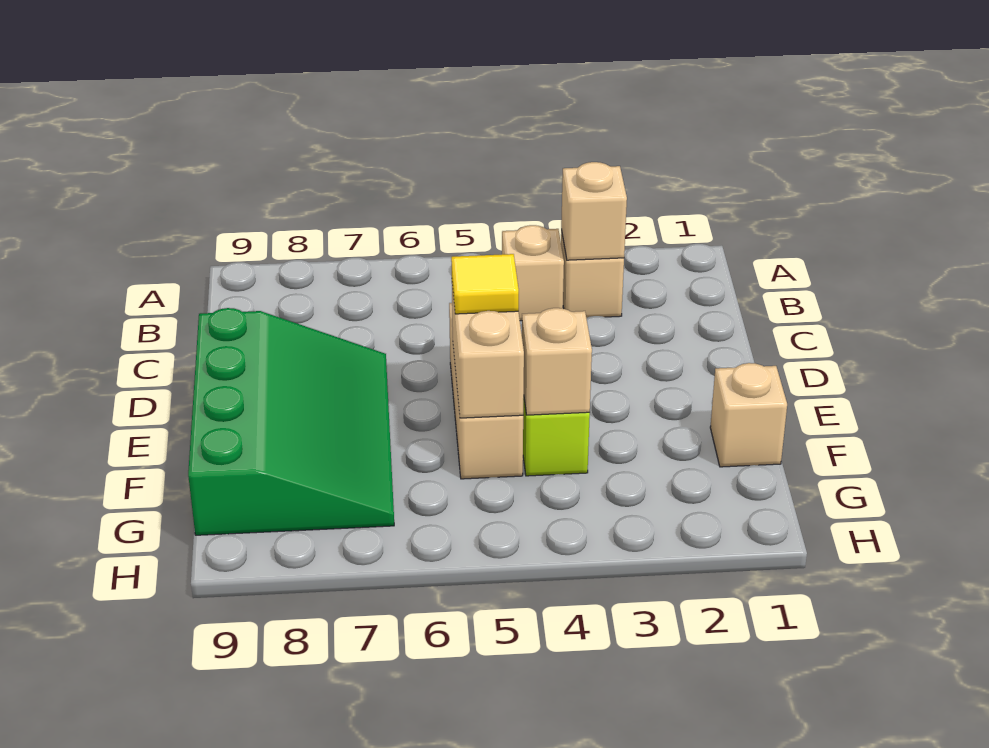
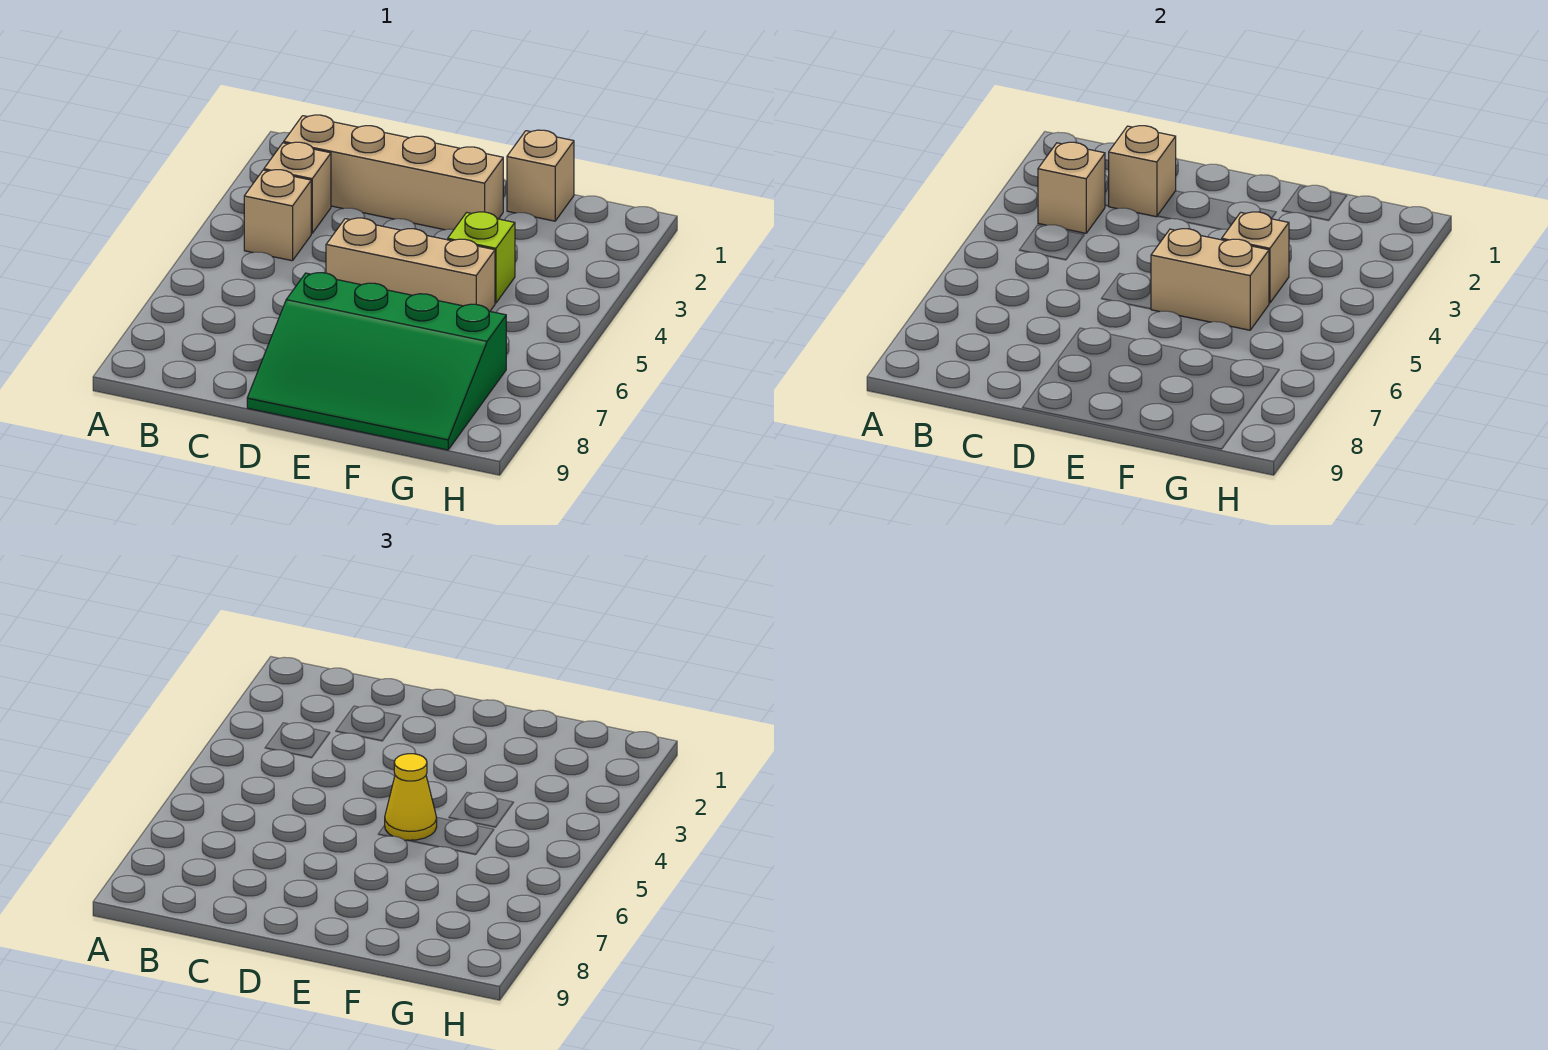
none -> tan brick B2:E2 level 1
none -> tan brick C2 level 2
green slope D7:G9 level 1 top 9 -> green slope D7:G9 level 1 top 7
yellow tile E5 level 3 -> yellow cone E5 level 3

